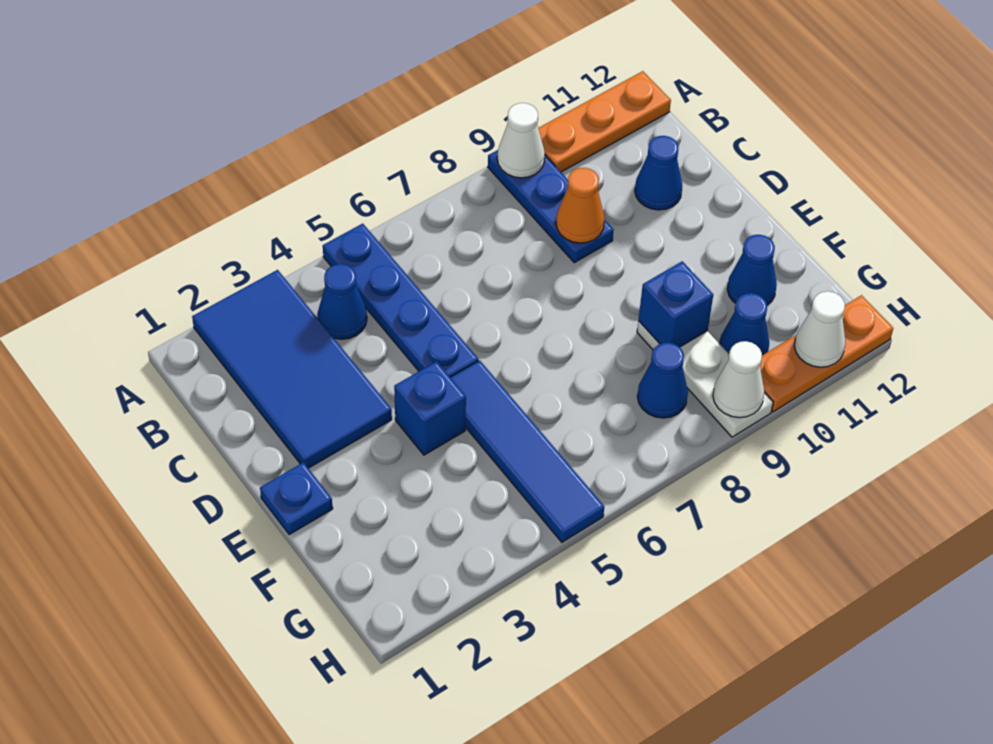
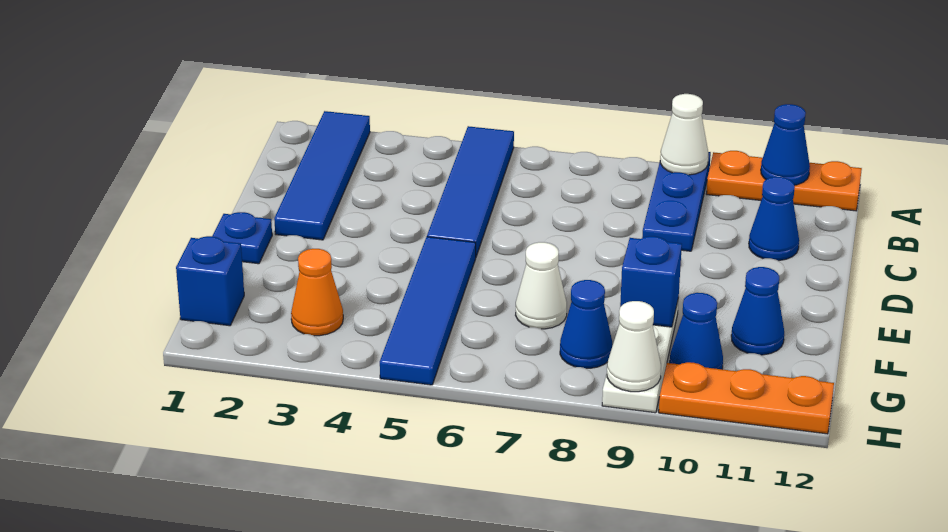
blue tile A2:D3 level 1 -> blue tile A2:D2 level 1
blue plate A5:D5 level 1 -> blue tile A5:D5 level 1
blue cone B4 level 1 -> blue cone A11 level 2
orange cone C9 level 2 -> orange cone G3 level 1
blue brick E4 level 1 -> blue brick G1 level 1
white cone H11 level 2 -> white cone F7 level 1

